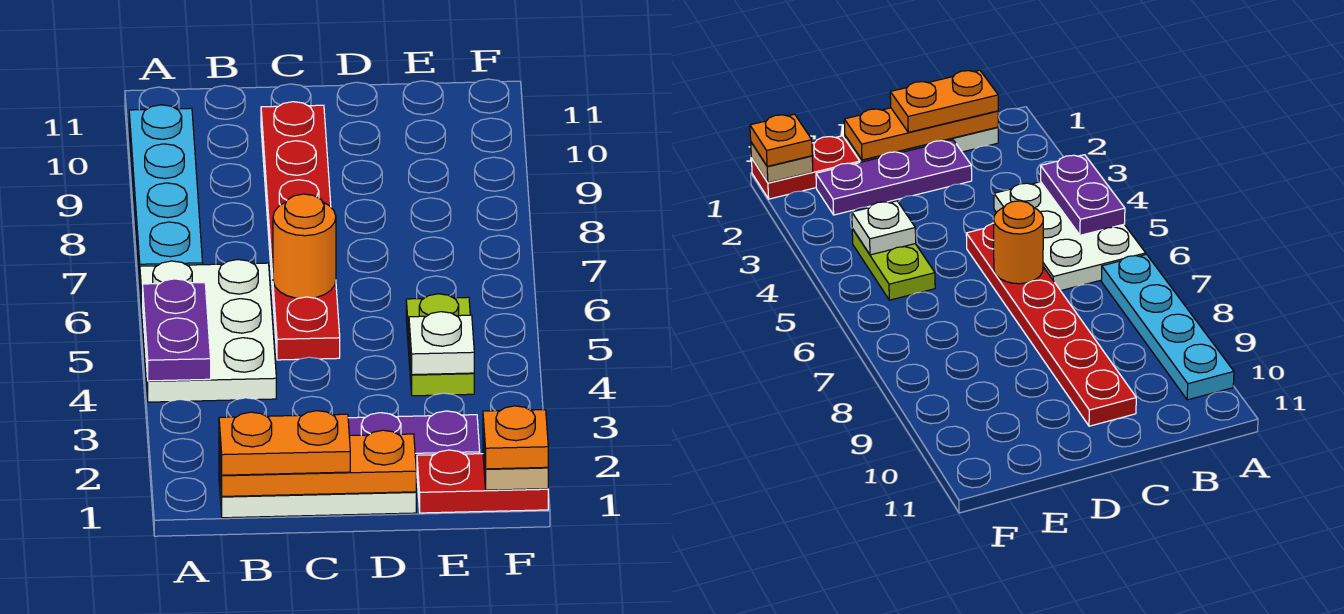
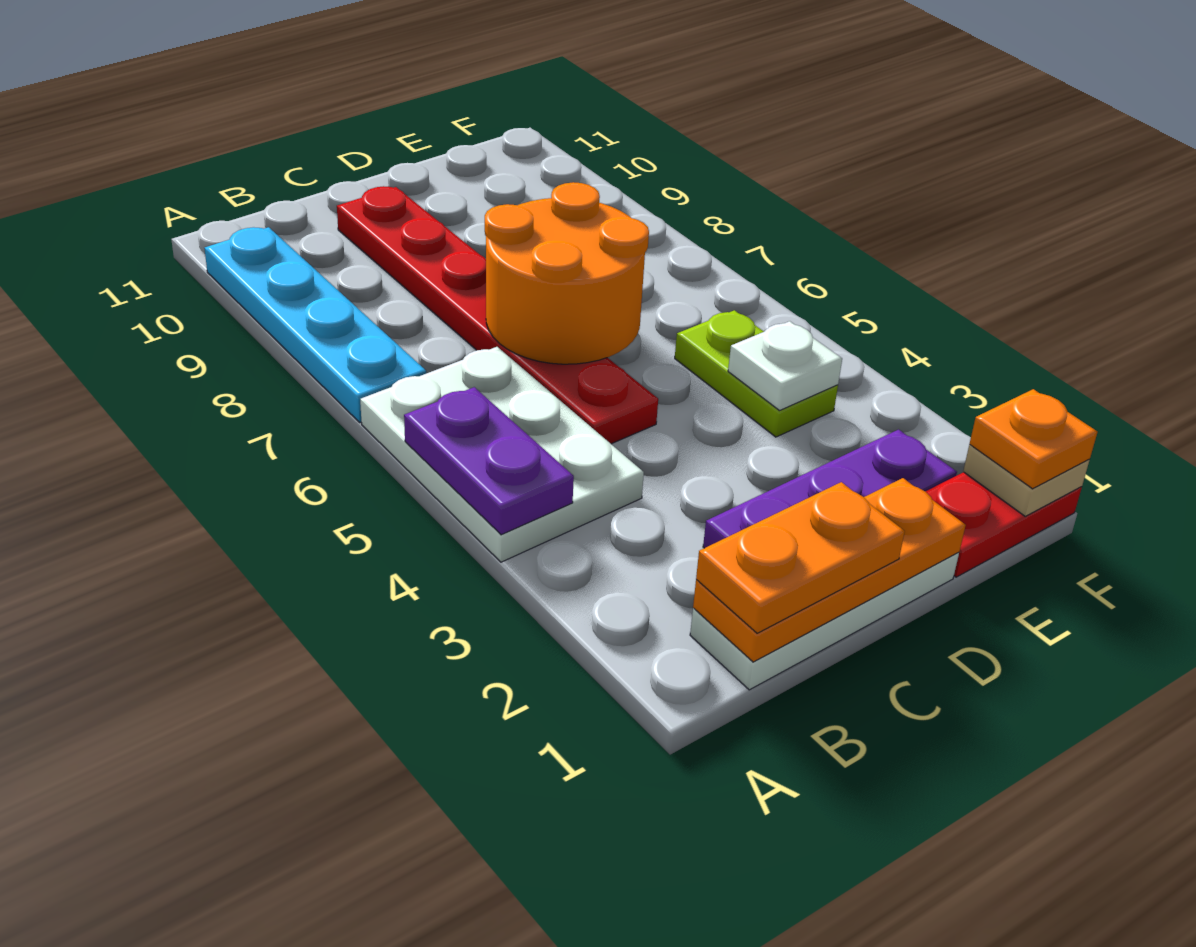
orange round brick C6 level 2 -> orange round brick C6:D7 level 2

